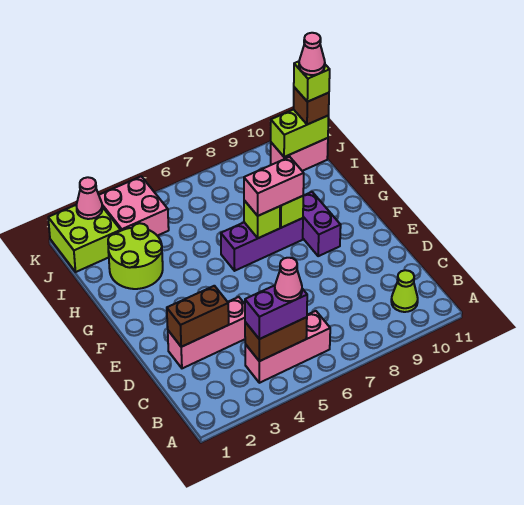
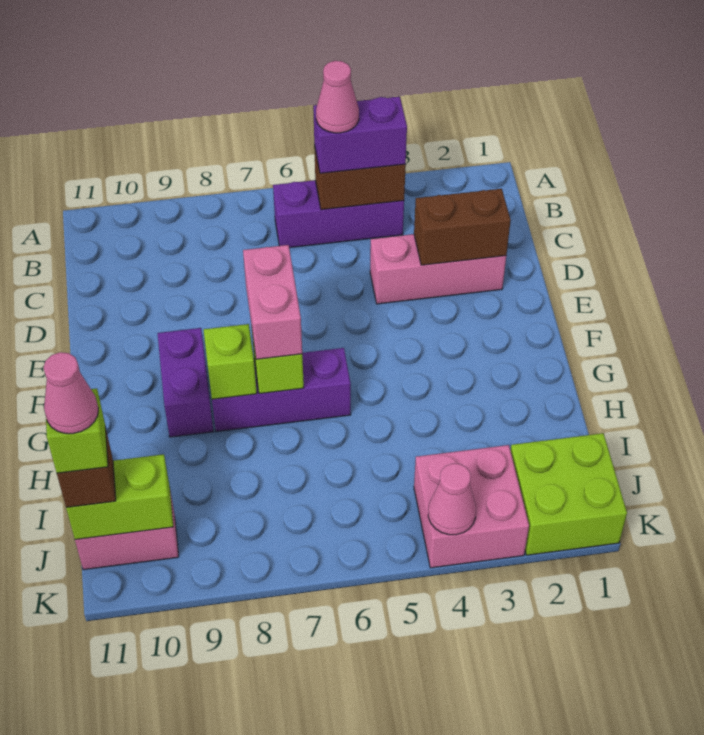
pink brick B4:B6 level 1 -> purple brick B4:B6 level 1
lime cone B10 level 1 -> none
pink brick G7:G8 level 3 -> pink brick F7:G7 level 3
lime round brick H2:I3 level 1 -> none
pink cone K2 level 2 -> pink cone K4 level 2

